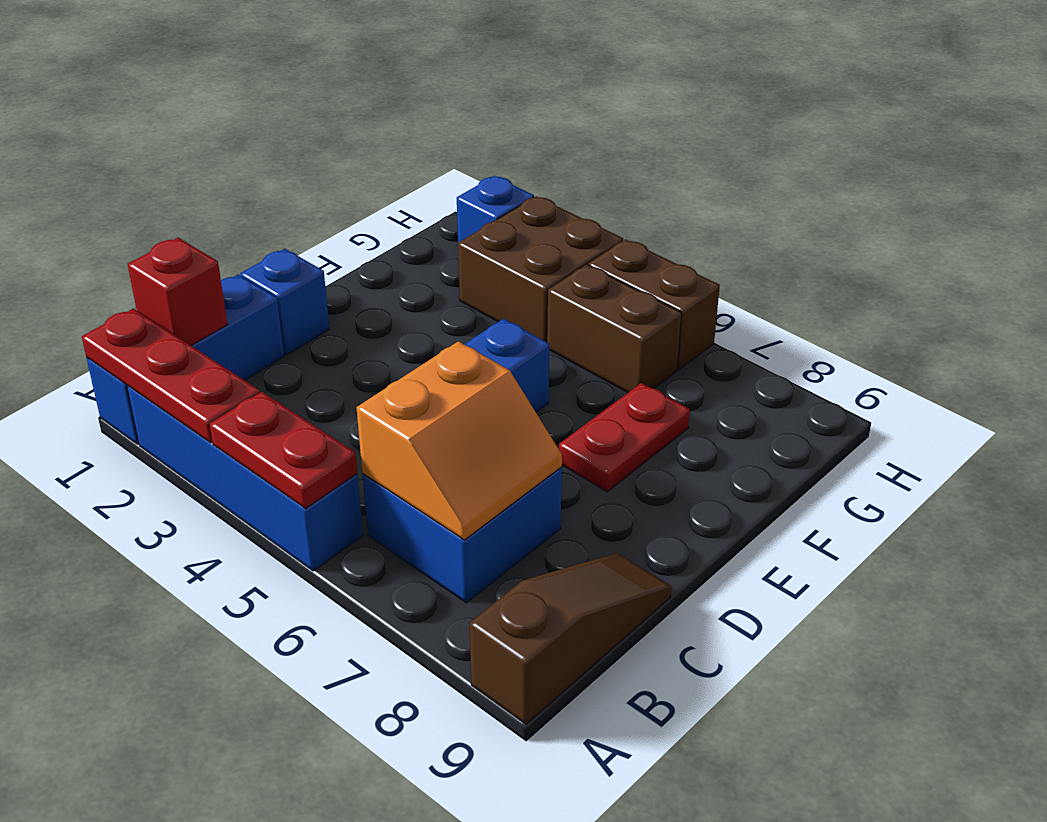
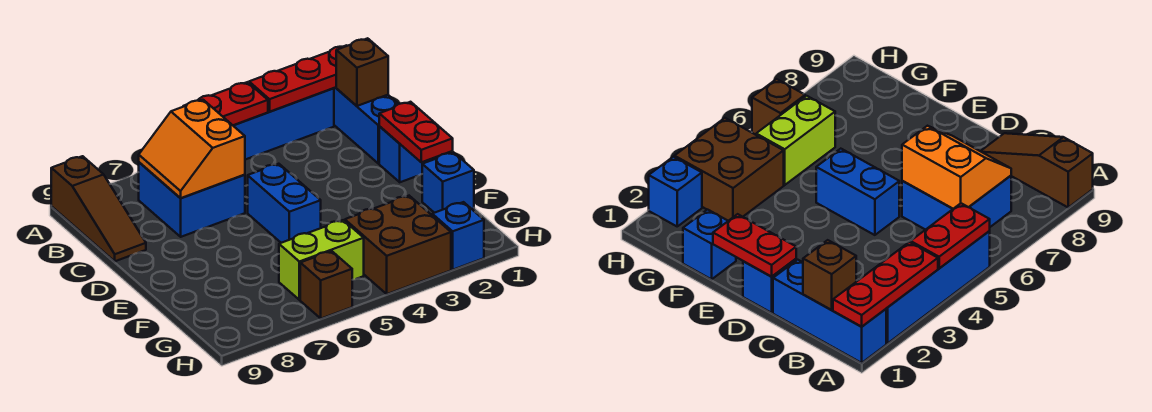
red brick B1 level 2 -> brown brick B1 level 2
red plate E7:F7 level 1 -> red plate D1:E1 level 2
none -> blue brick F1 level 1
brown brick G5:G6 level 1 -> lime brick G5:G6 level 1
brown brick H5:H6 level 1 -> brown brick H6 level 1

